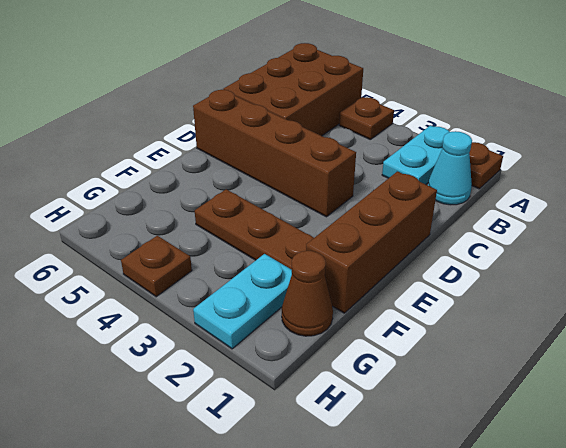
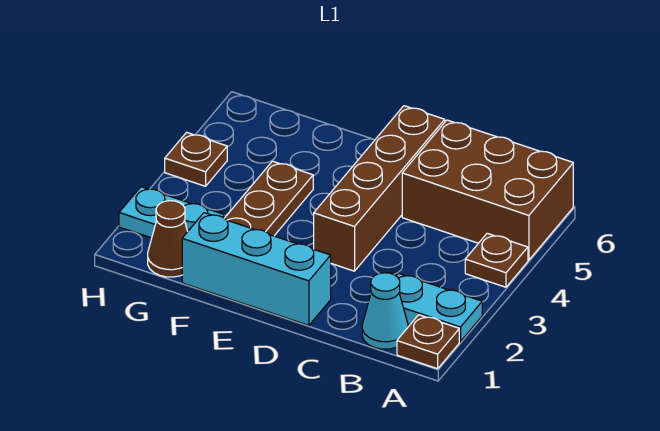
brown brick D1:F1 level 1 -> cyan brick D1:F1 level 1

